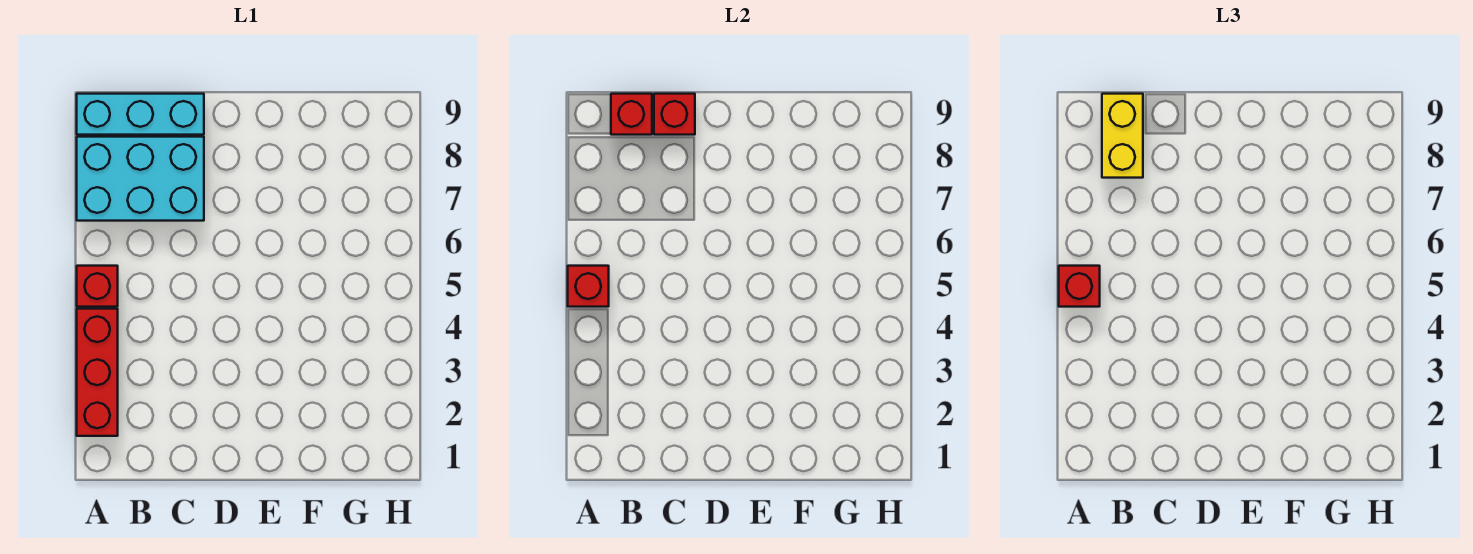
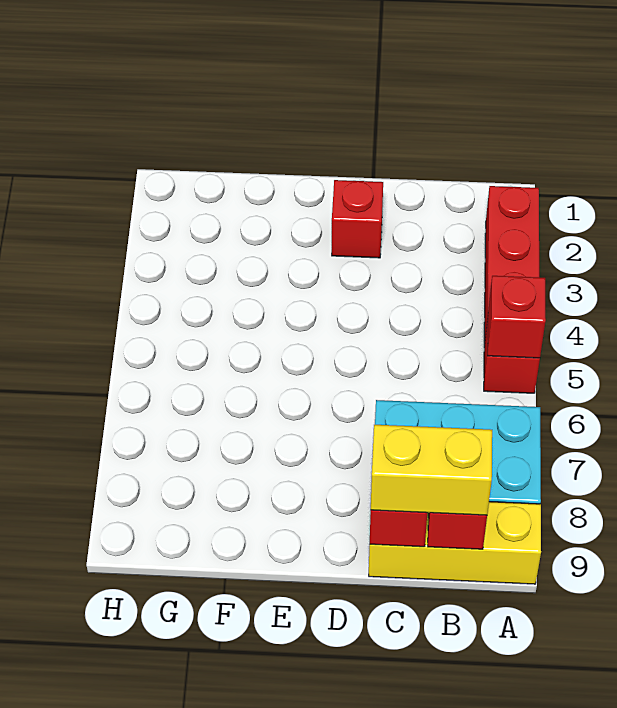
red brick A5 level 3 -> red brick D2 level 1
cyan brick A9:C9 level 1 -> yellow brick A9:C9 level 1
yellow brick B8:B9 level 3 -> yellow brick B9:C9 level 3

